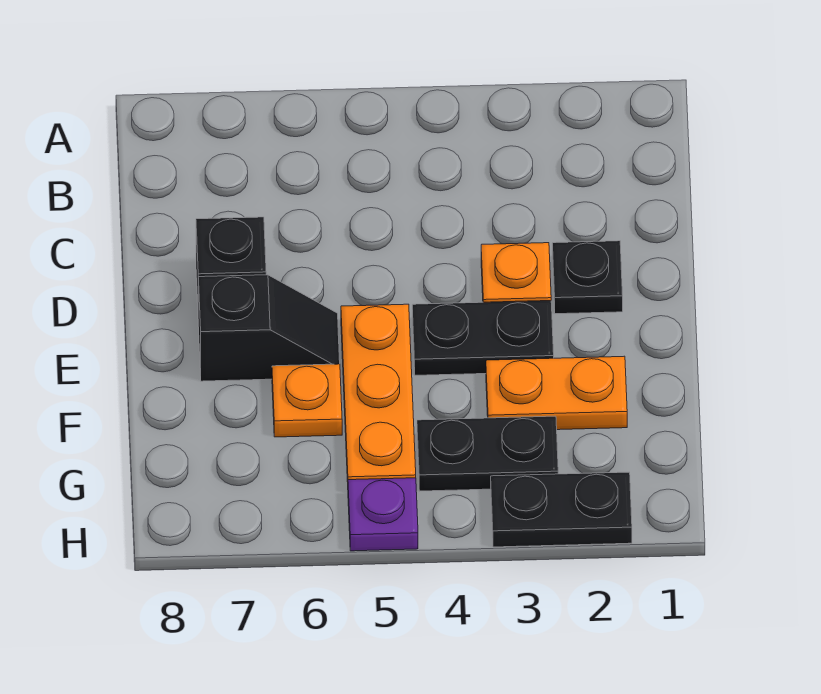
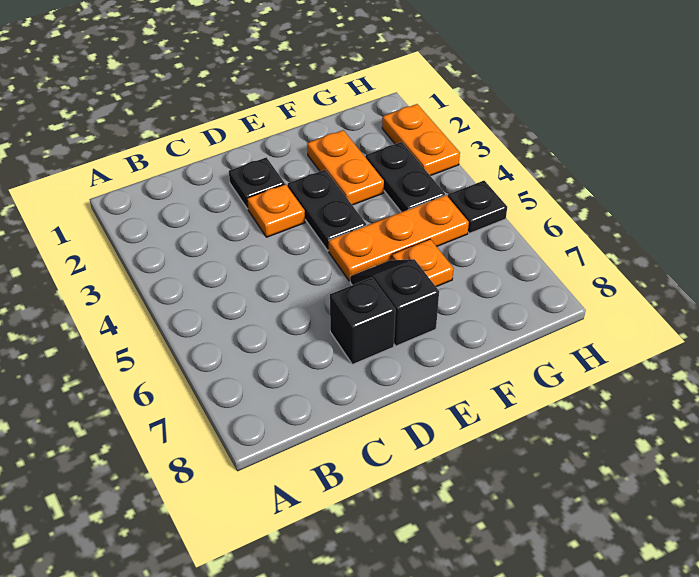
black plate H2:H3 level 1 -> orange plate H2:H3 level 1
purple plate H5 level 1 -> black plate H5 level 1

